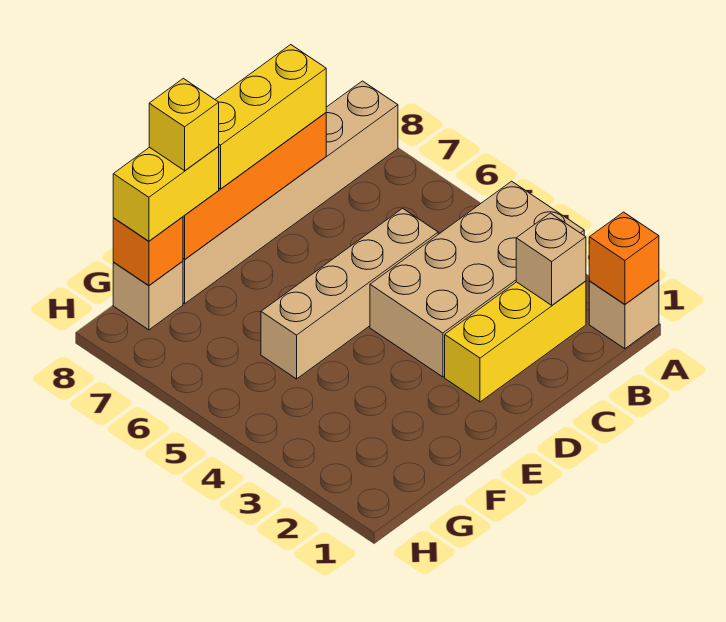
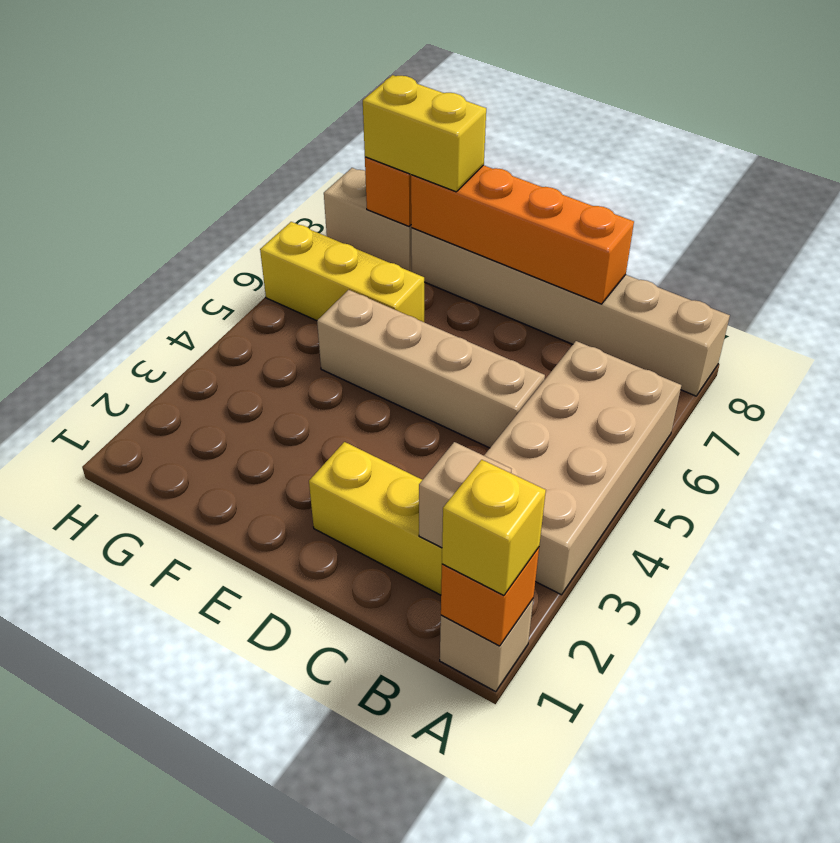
tan brick A3:D4 level 1 -> tan brick A3:B6 level 1
yellow brick C8:E8 level 3 -> yellow brick F6:H6 level 1
yellow brick F8 level 4 -> yellow brick A1 level 3
tan brick G8 level 1 -> tan brick G8:H8 level 1

